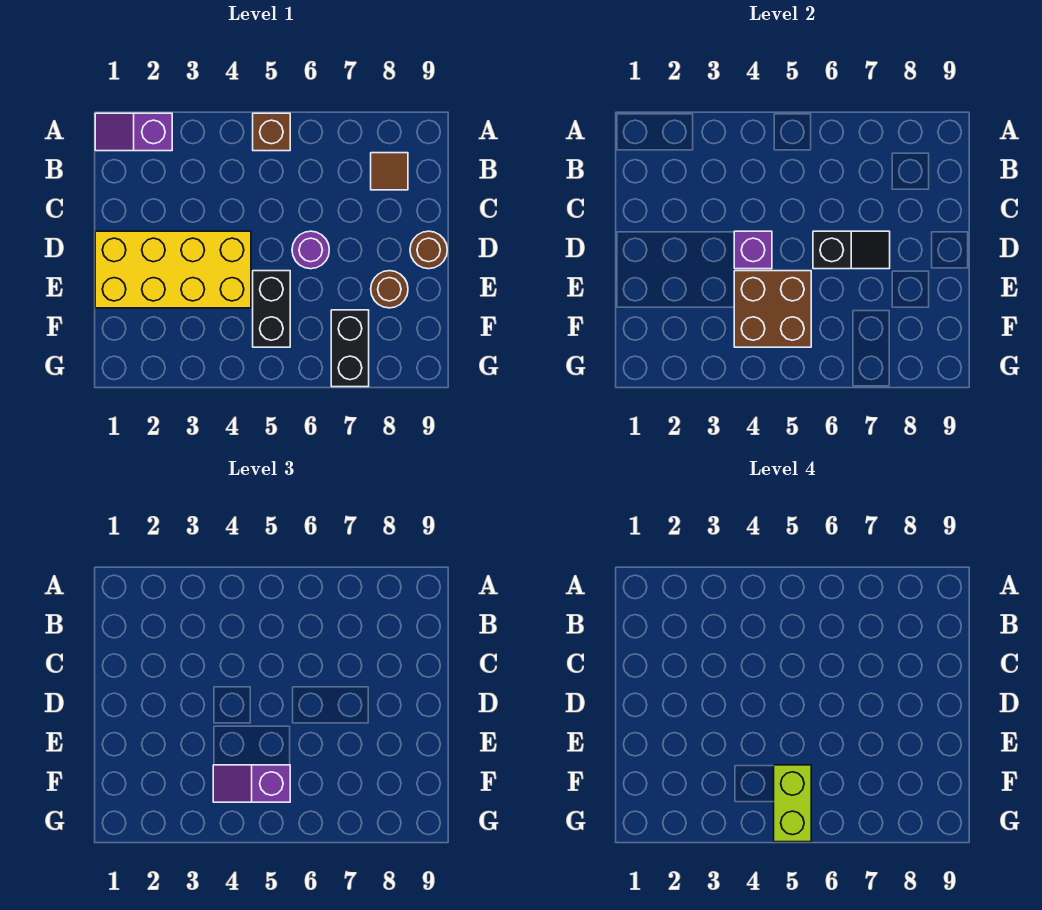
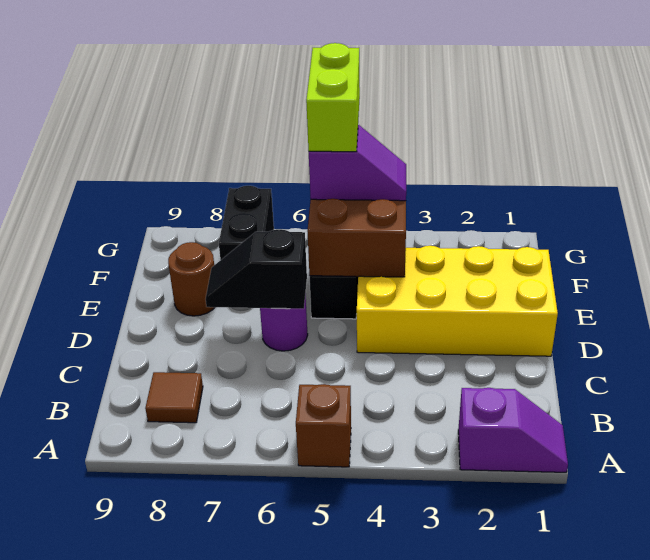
purple brick D4 level 2 -> none
brown round brick D9 level 1 -> none

